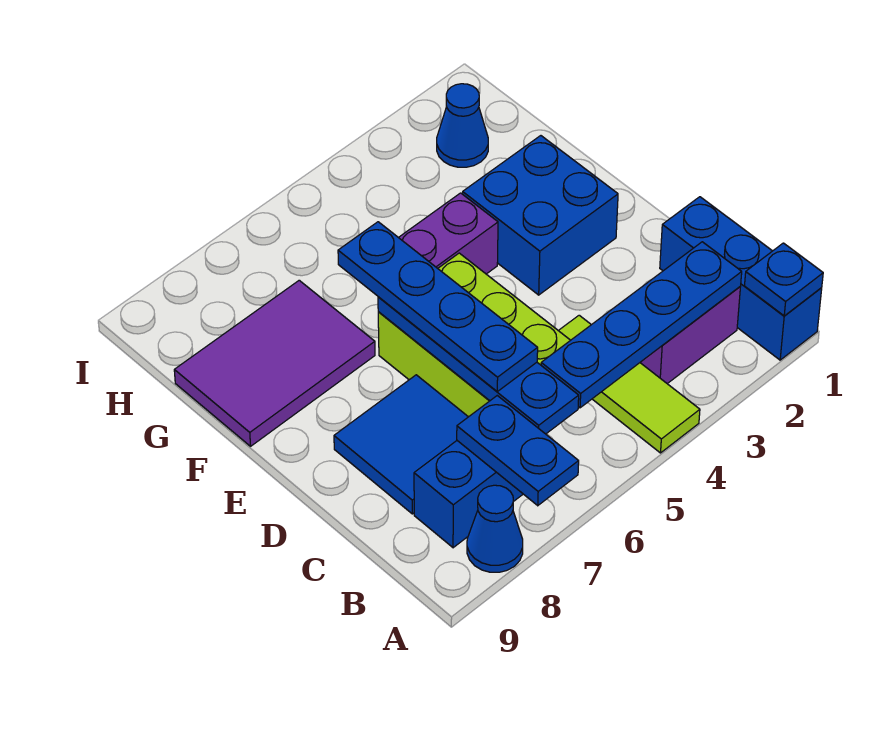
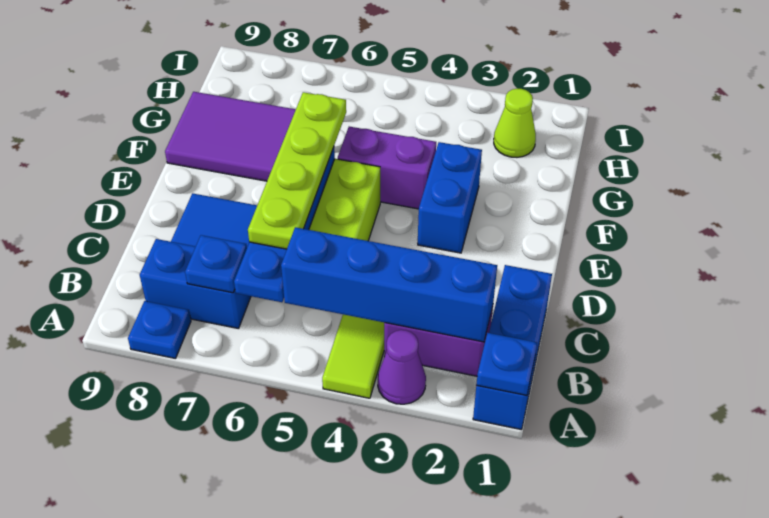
none -> purple cone A3 level 1
blue plate A7:B7 level 2 -> blue plate B7 level 2
blue cone A8 level 1 -> blue plate A8 level 1
blue plate B2:B5 level 2 -> blue brick B2:B5 level 2
blue plate C6:F6 level 3 -> lime plate C6:F6 level 3
blue brick E2:F3 level 1 -> blue brick E3:F3 level 1
blue cone H2 level 1 -> lime cone H2 level 1

